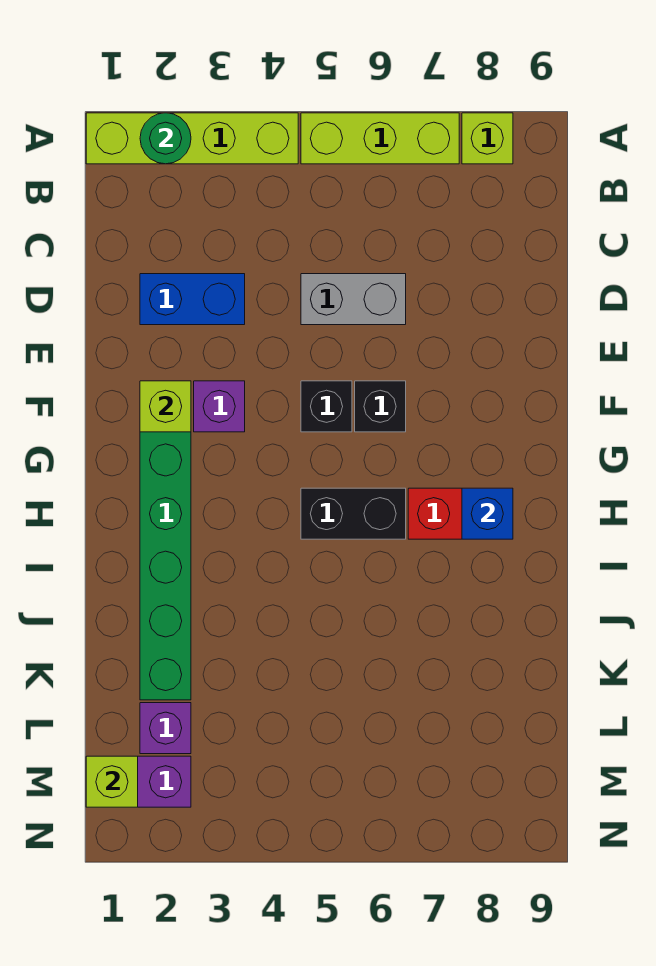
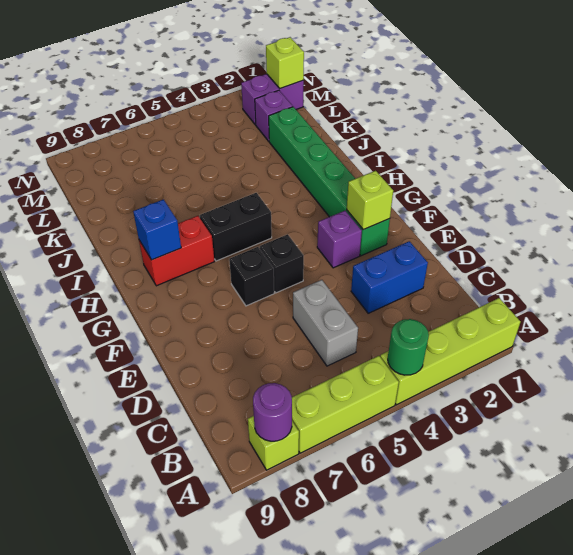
green round brick A2 level 2 -> green round brick A4 level 2
none -> purple round brick A8 level 2
grey brick D5:D6 level 1 -> grey brick C5:D5 level 1

